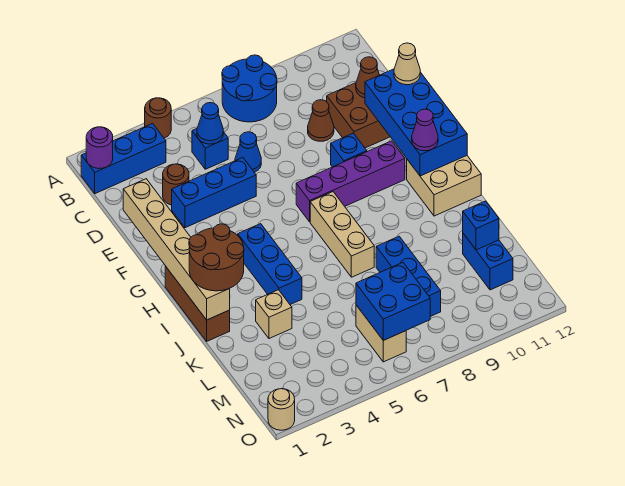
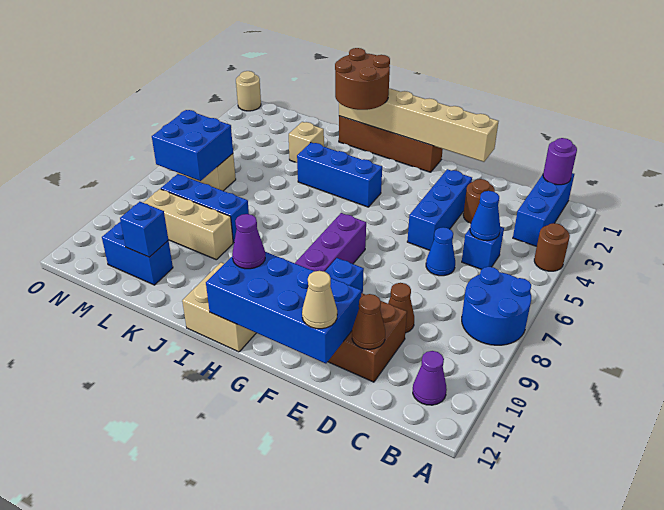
none -> purple cone B11 level 1
brown brick H1:J1 level 1 -> brown brick G1:J1 level 1
tan brick H7:J7 level 1 -> tan brick K9:M9 level 1

